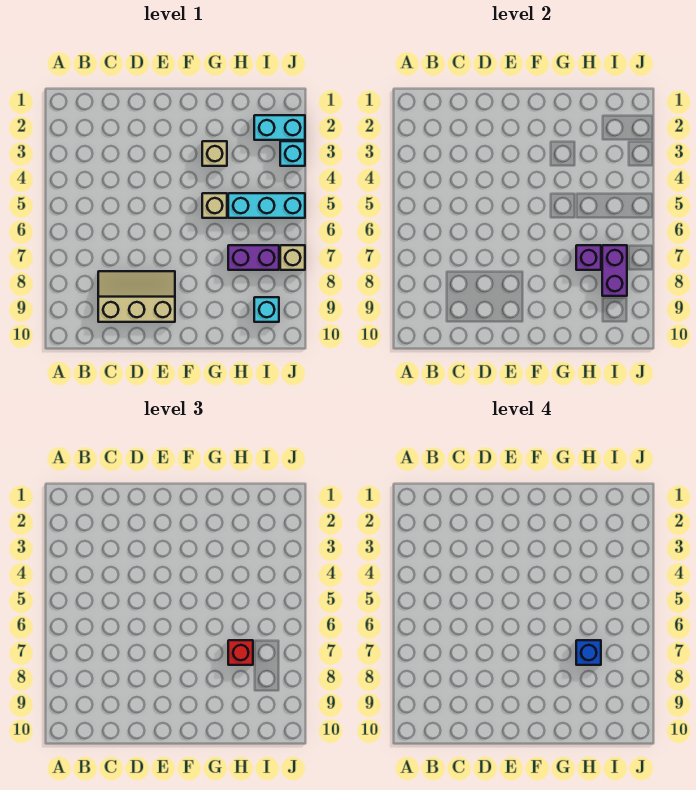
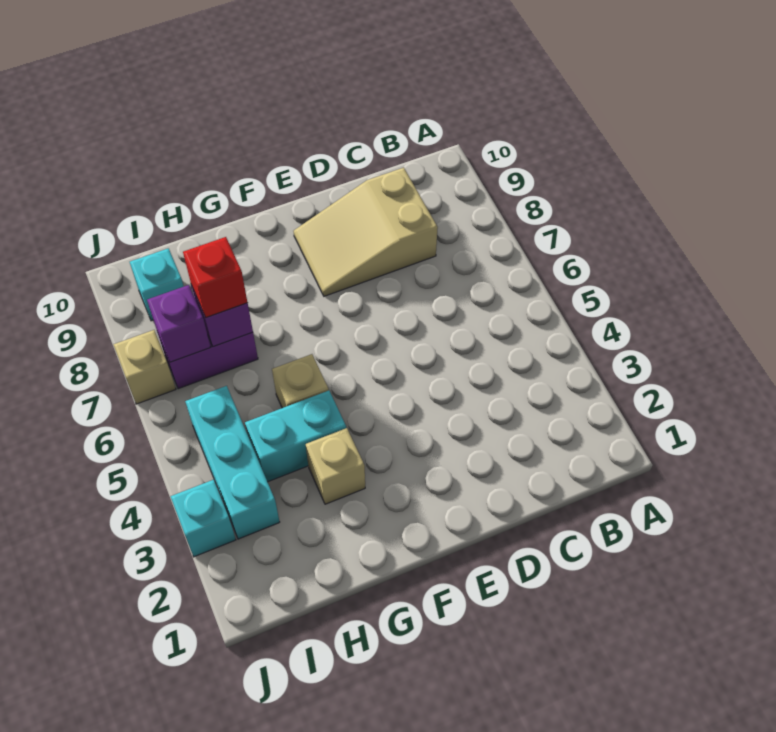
tan slope C8:E9 level 1 top 9 -> tan slope C8:E9 level 1 top C
cyan brick H5:J5 level 1 -> cyan brick I3:I5 level 1
blue brick H7 level 4 -> none
cyan brick I2:J2 level 1 -> cyan brick G4:H4 level 1
purple brick I7:I8 level 2 -> purple brick I7 level 2

